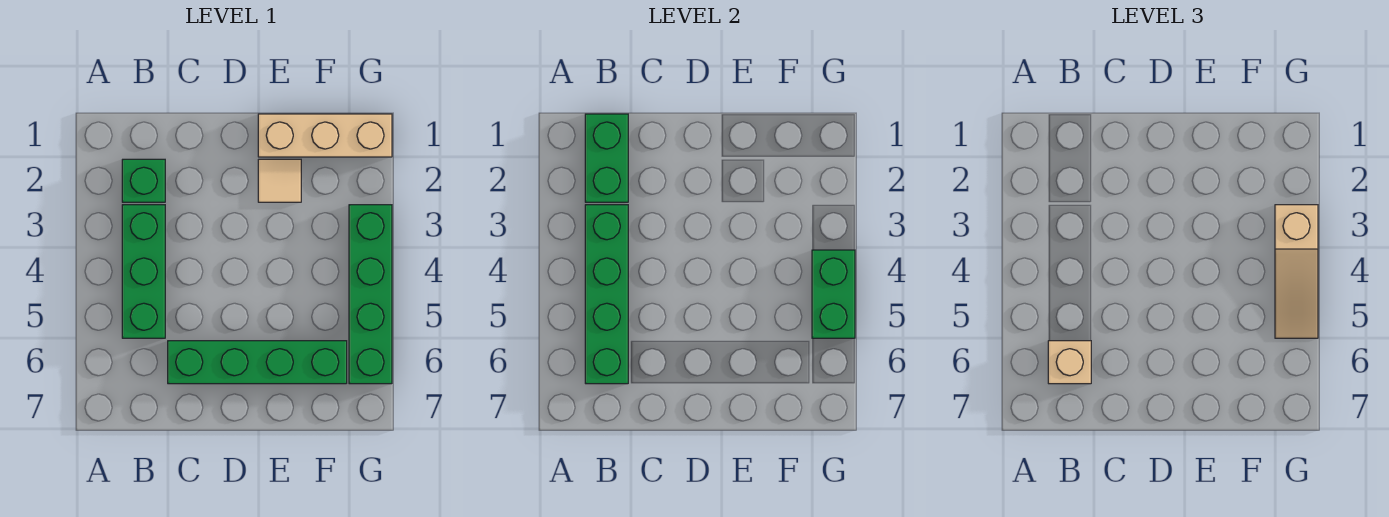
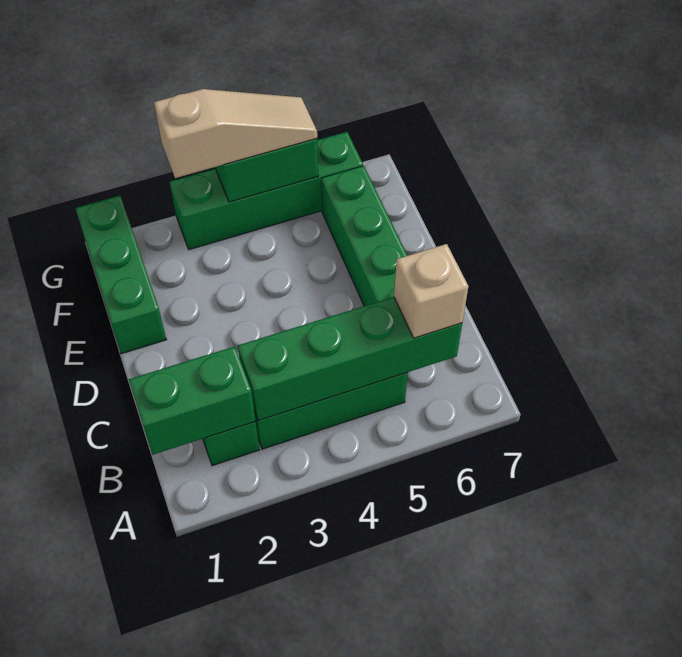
tan brick E1:G1 level 1 -> green brick E1:G1 level 1
tan tile E2 level 1 -> none

